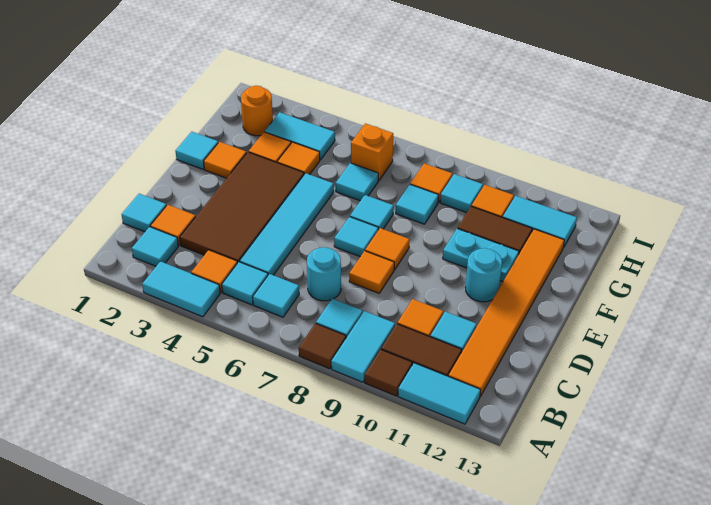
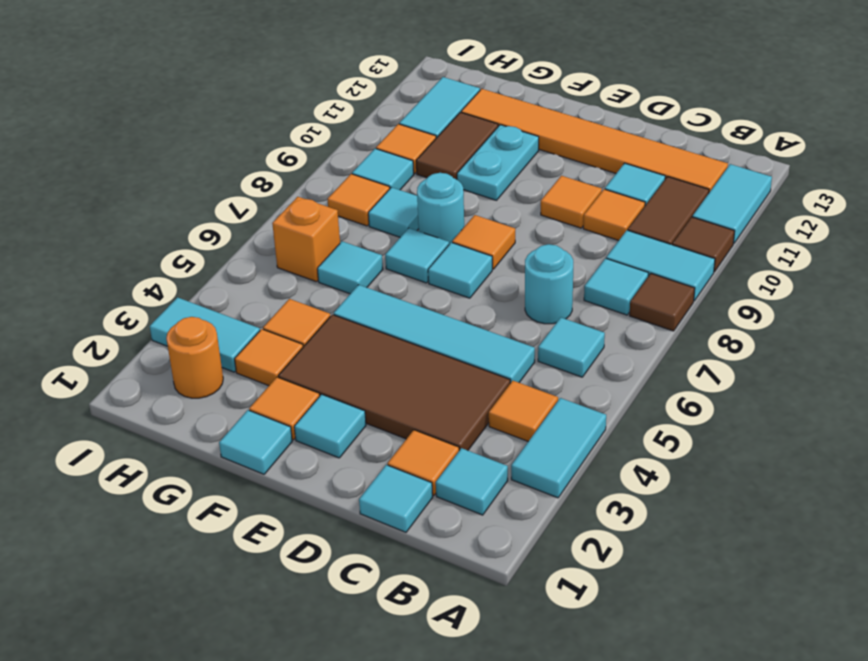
cyan tile B5 level 1 -> cyan tile E2 level 1
orange tile D8 level 1 -> orange tile D10 level 1
cyan round brick E11 level 1 -> cyan round brick F8 level 1
cyan tile H3:H4 level 1 -> cyan tile H3:I3 level 1

